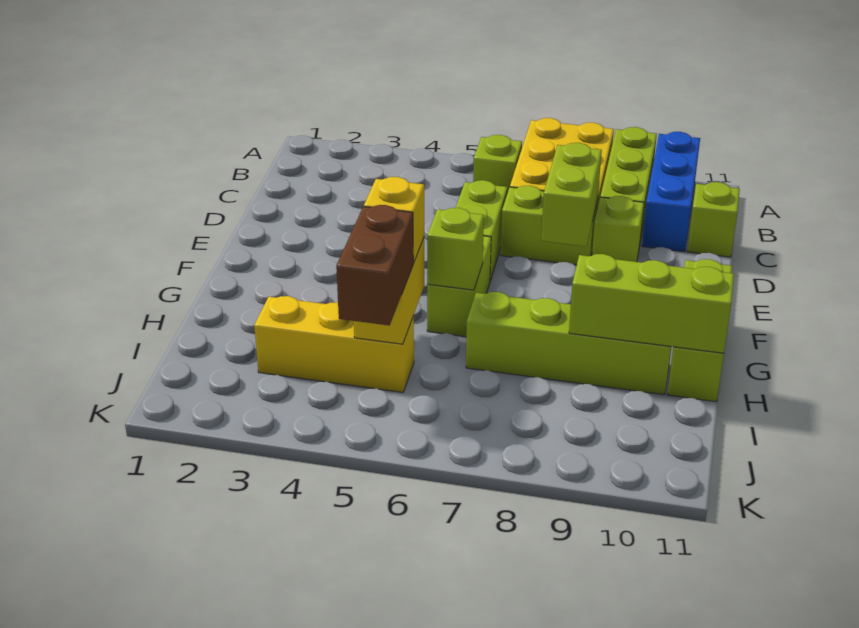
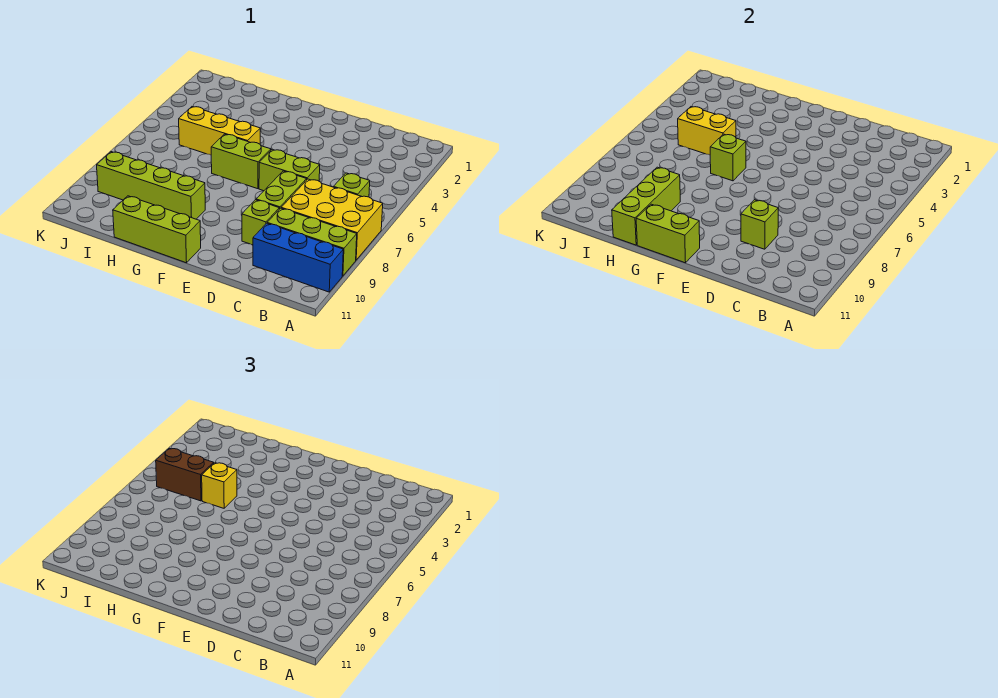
lime brick C11 level 1 -> lime brick D9 level 2
lime brick D8:E8 level 2 -> lime brick F11:G11 level 2
lime brick H7:H10 level 1 -> lime brick G9:J9 level 1
yellow brick I3:I5 level 1 -> yellow brick G5:I5 level 1

